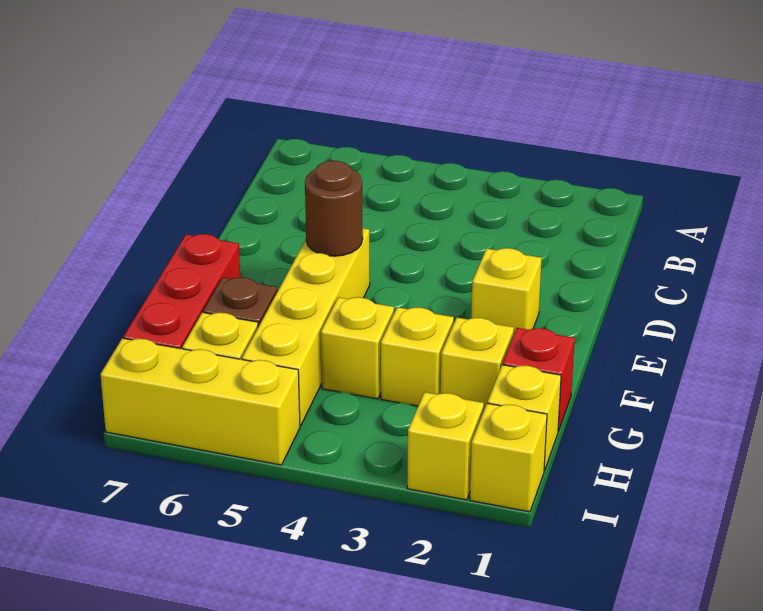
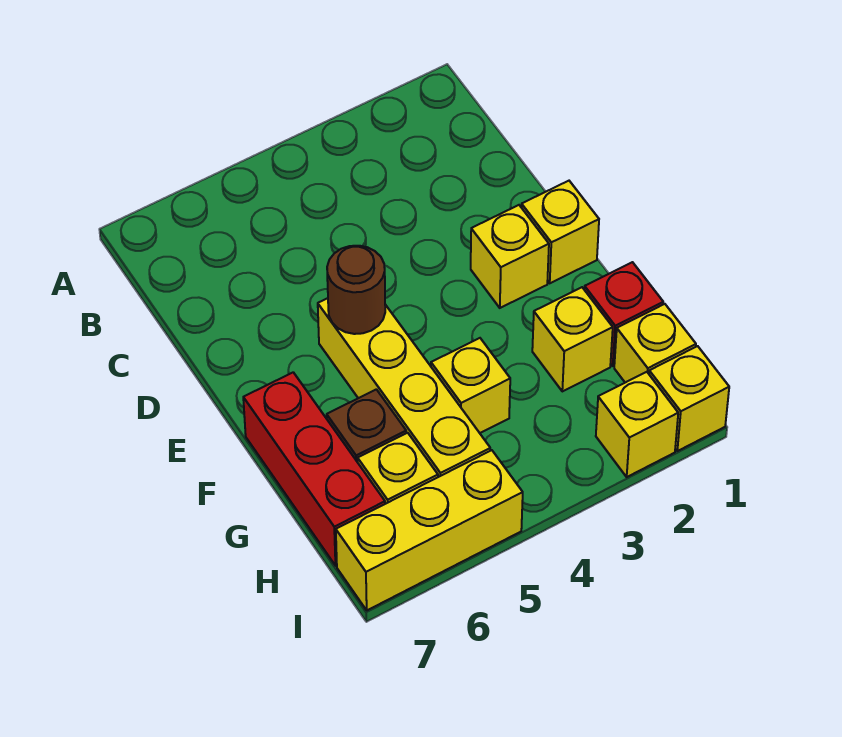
yellow brick G3 level 1 -> yellow brick E1 level 1

